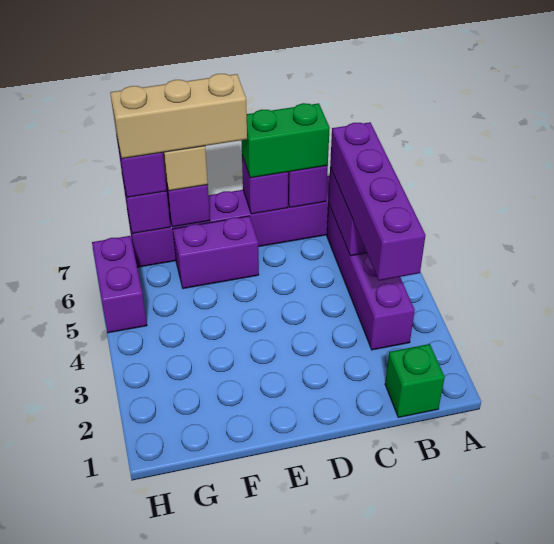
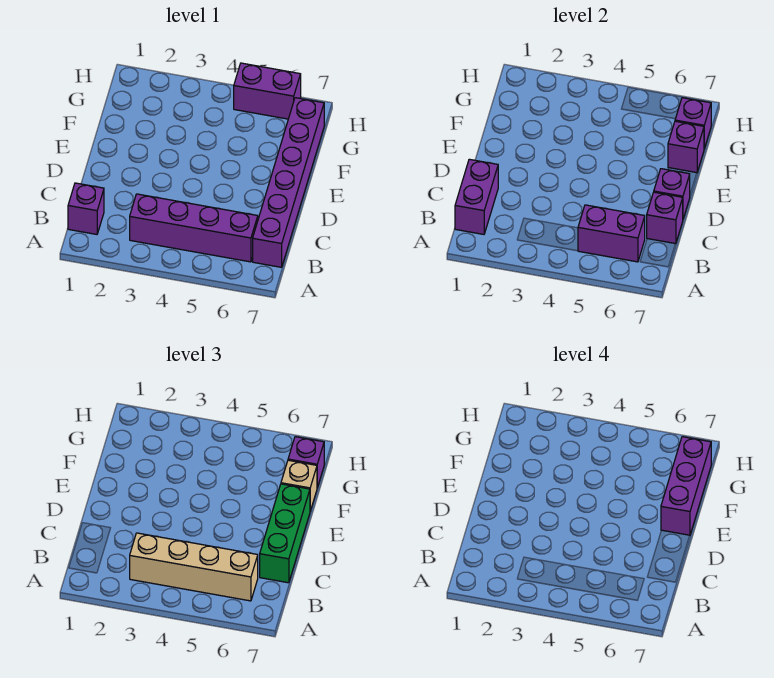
green brick B1 level 1 -> purple brick B1 level 1
purple brick B3:B6 level 3 -> tan brick B3:B6 level 3
green brick C7:D7 level 3 -> green brick C7:E7 level 3
purple brick E6:F6 level 1 -> purple brick B1:C1 level 2
tan brick E7:G7 level 4 -> purple brick E7:G7 level 4

